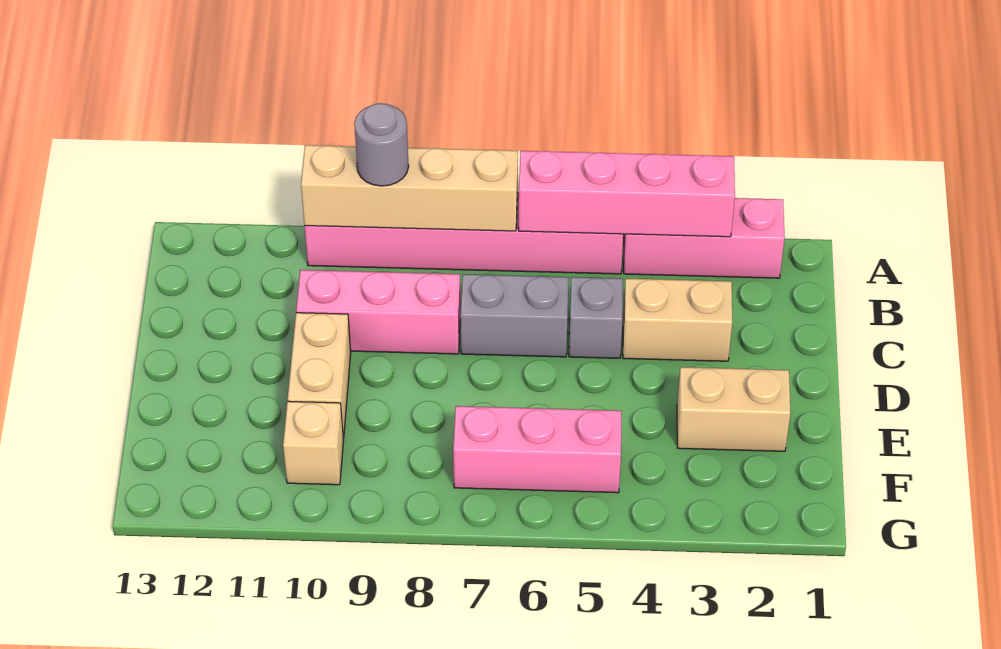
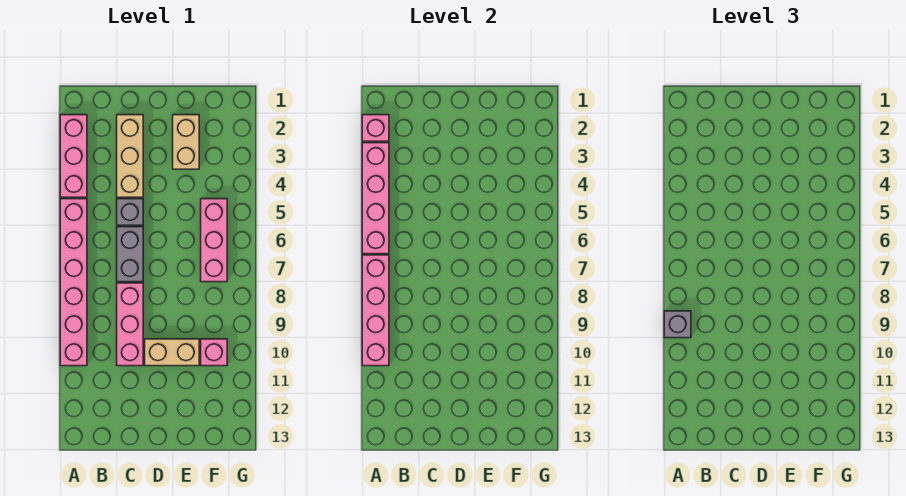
none -> pink brick A2 level 2
tan brick A7:A10 level 2 -> pink brick A7:A10 level 2
grey round brick A9 level 3 -> grey brick A9 level 3
tan brick C3:C4 level 1 -> tan brick C2:C4 level 1
tan brick F10 level 1 -> pink brick F10 level 1

